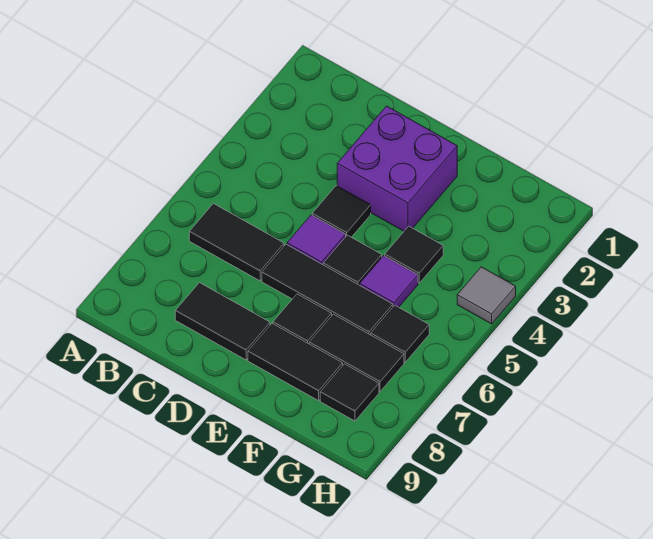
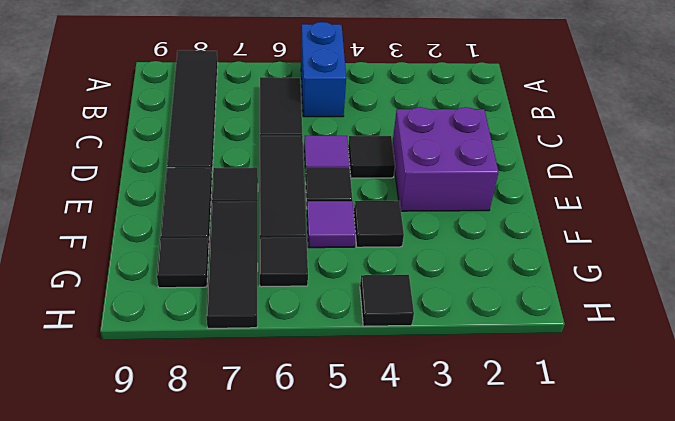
none -> blue brick A5:B5 level 1
black tile C8:D8 level 1 -> black tile A8:D8 level 1
black tile F7:G7 level 1 -> black tile F7:H7 level 1
grey tile H4 level 1 -> black tile H4 level 1

